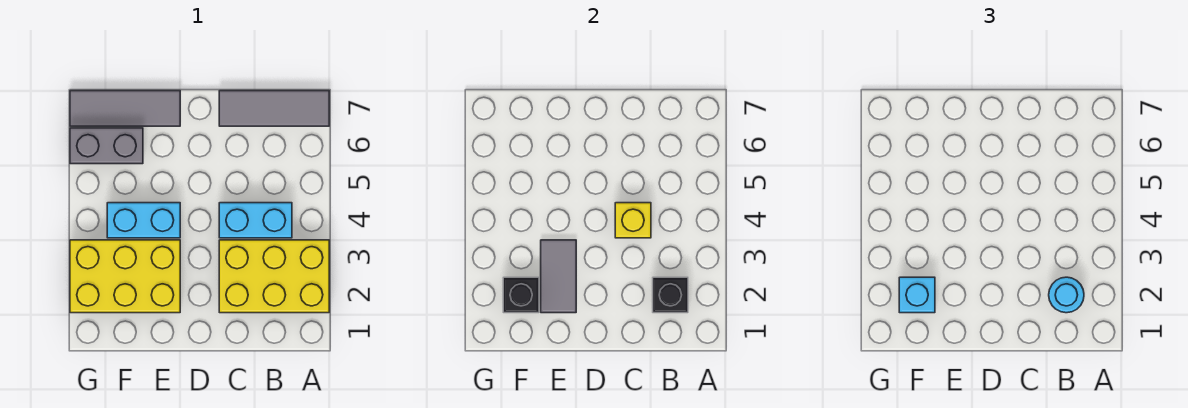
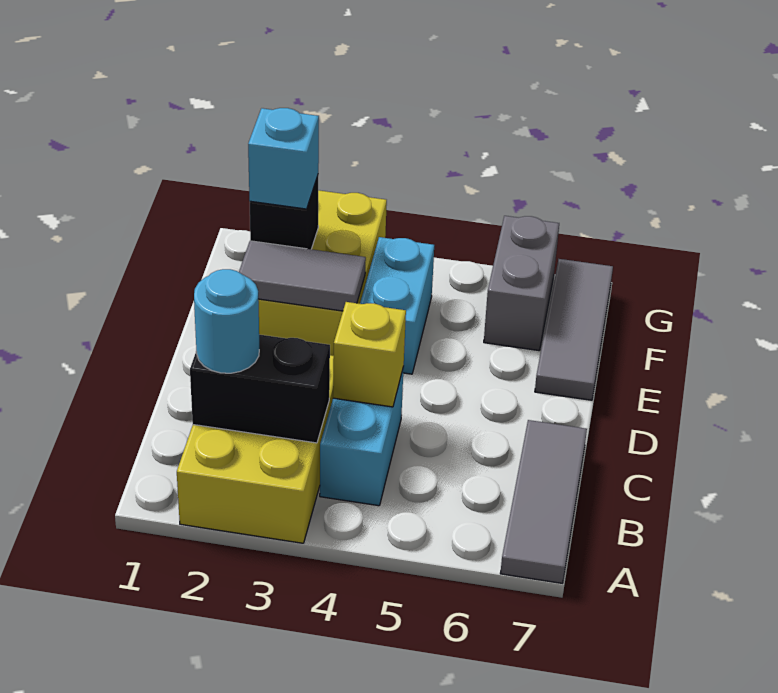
black brick B2 level 2 -> black brick B2:B3 level 2

